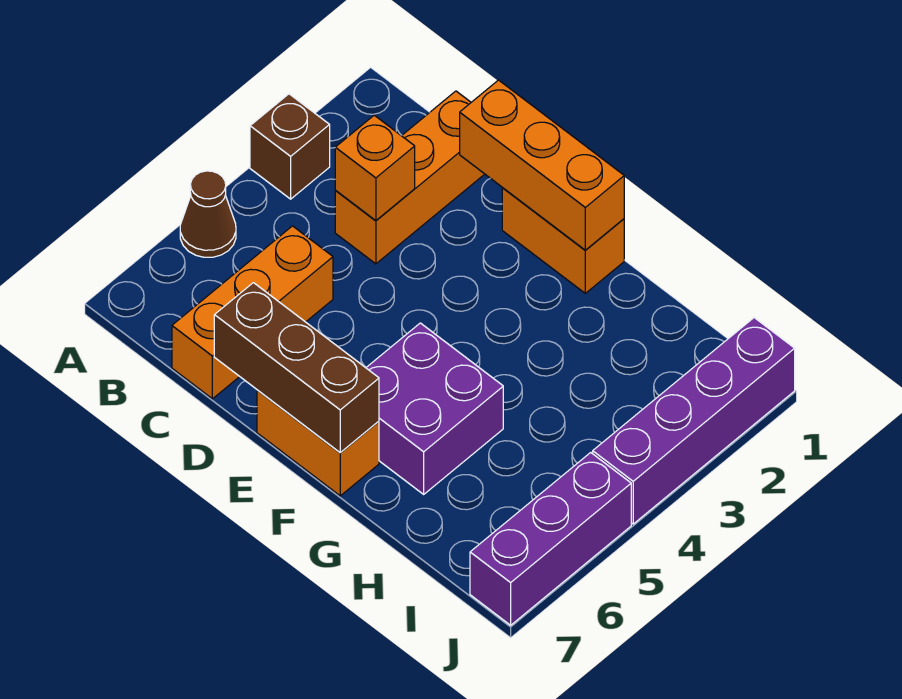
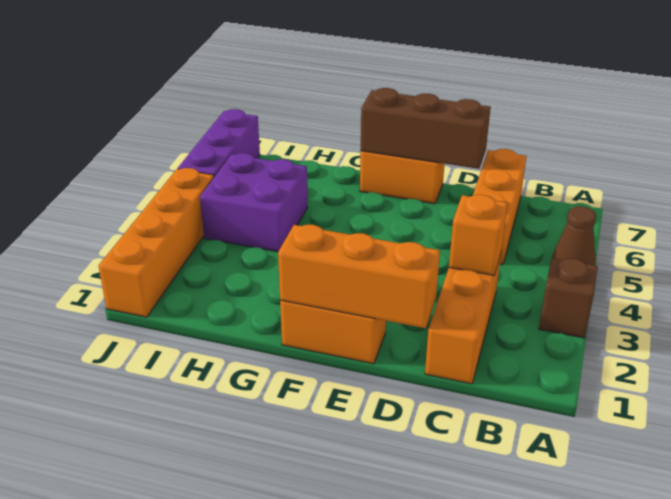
purple brick F5:G6 level 1 -> purple brick H4:I5 level 1
purple brick J1:J4 level 1 -> orange brick J1:J4 level 1

